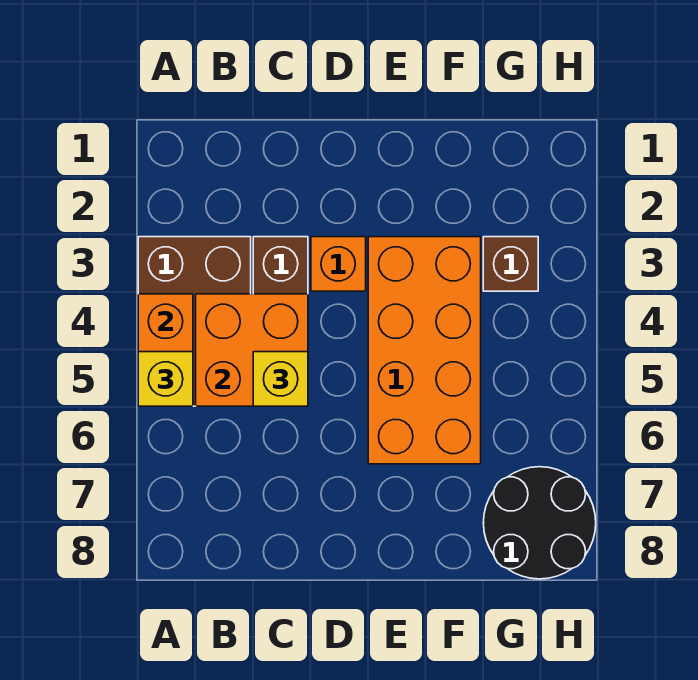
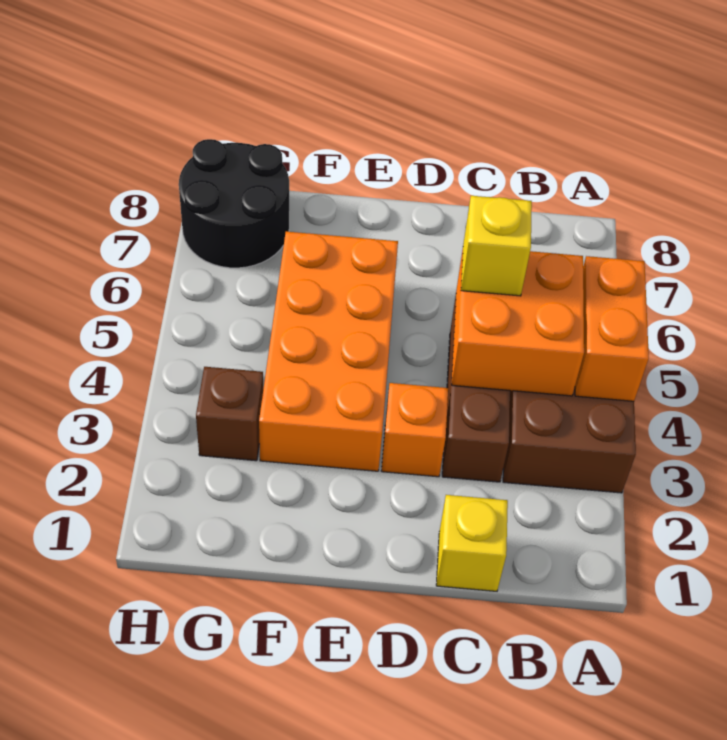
yellow brick A5 level 3 -> yellow brick C1 level 1

